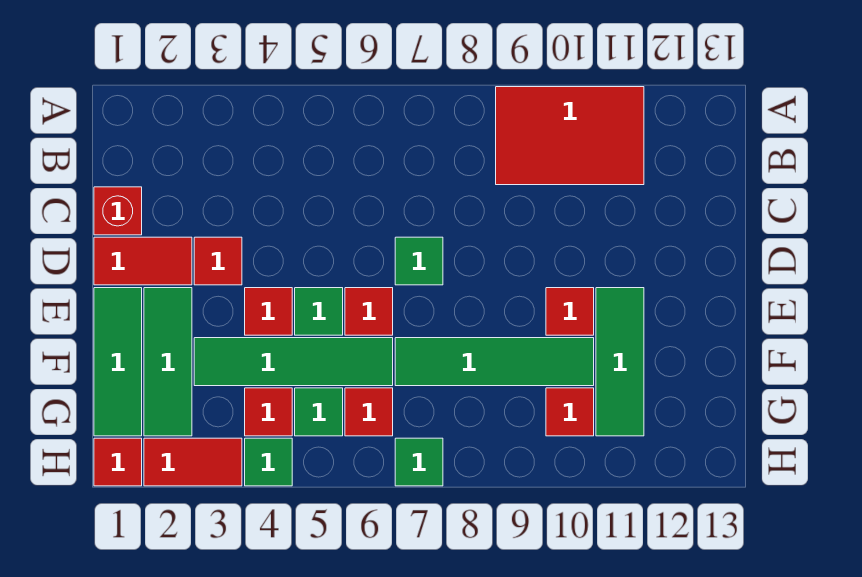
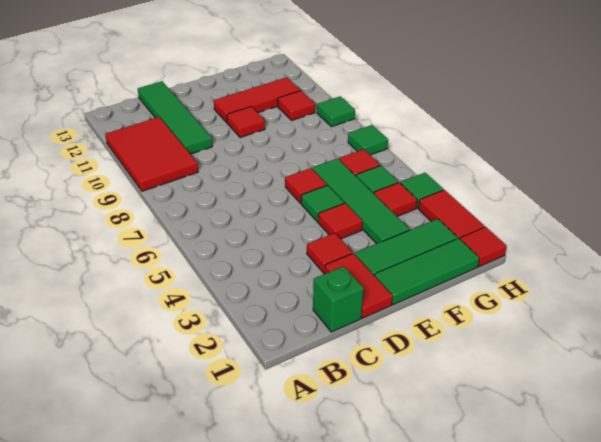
red brick C1 level 1 -> green brick C1 level 1
green tile D7 level 1 -> green tile H9 level 1
green tile E11:G11 level 1 -> red tile E11:G11 level 1
green tile F7:F10 level 1 -> green tile C10:C13 level 1

